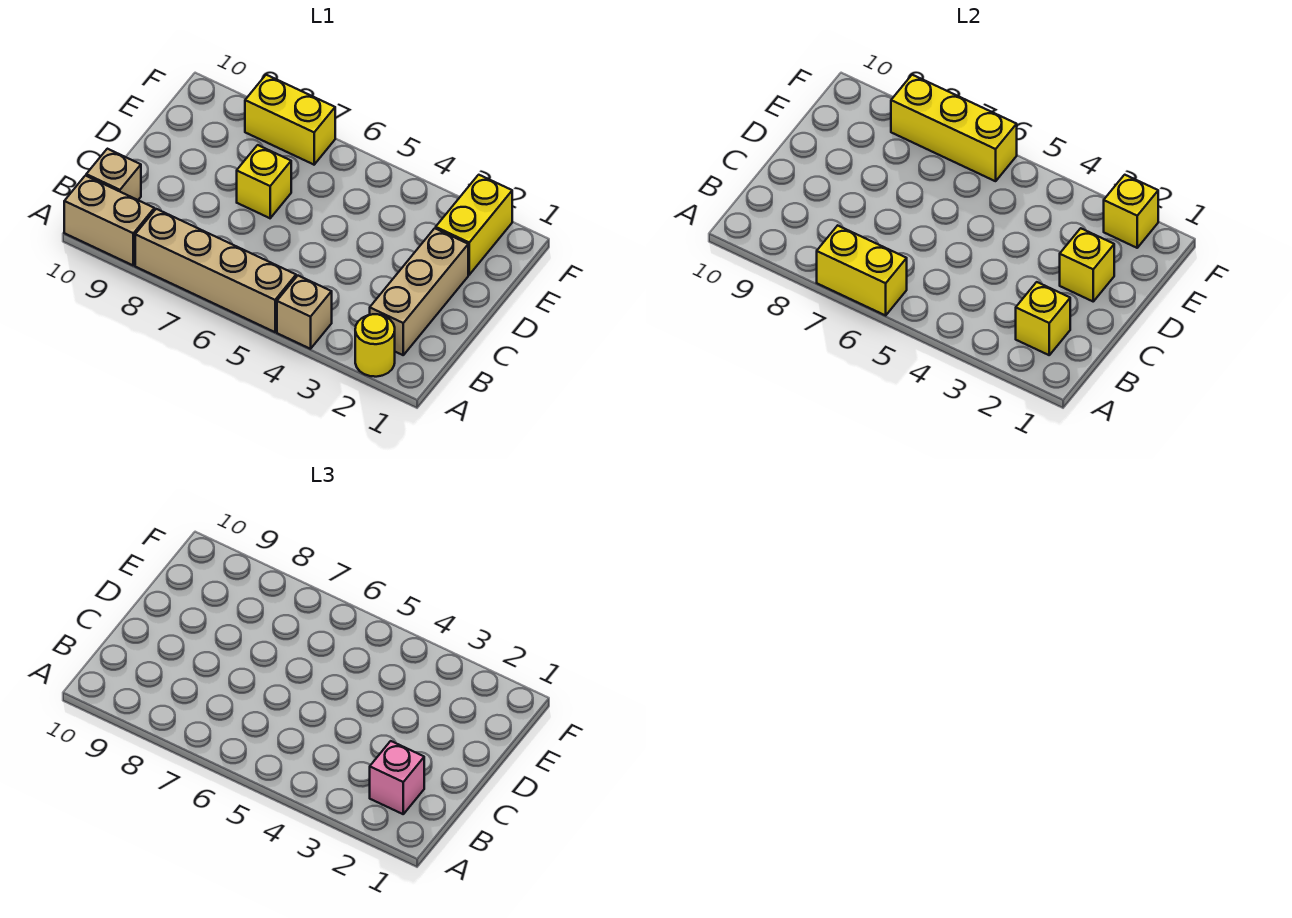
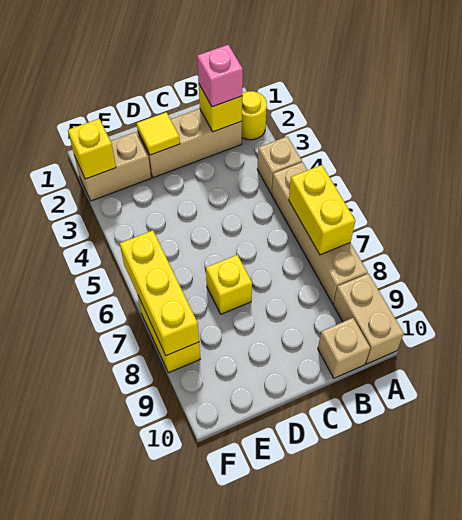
yellow brick D2 level 2 -> yellow tile D2 level 2
yellow brick E2:F2 level 1 -> tan brick E2:F2 level 1

